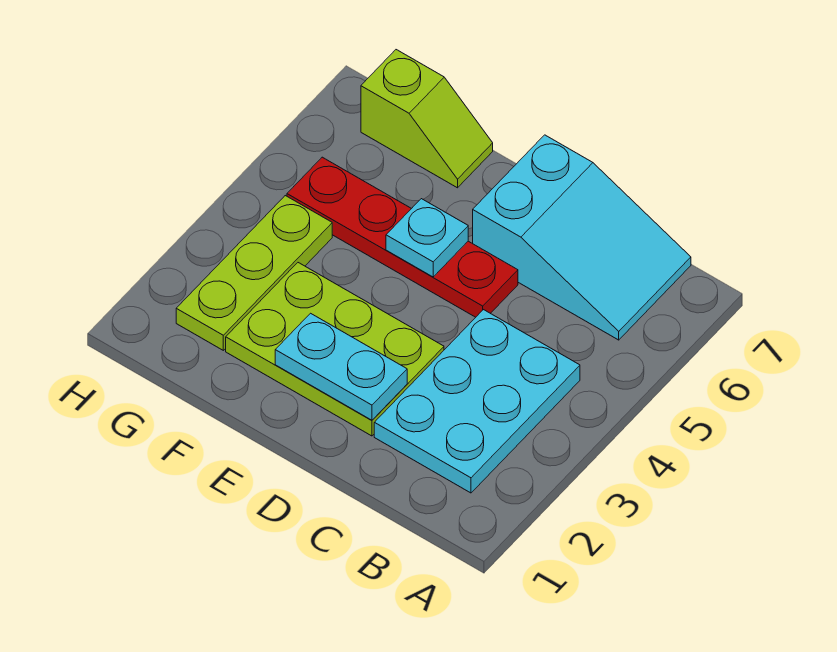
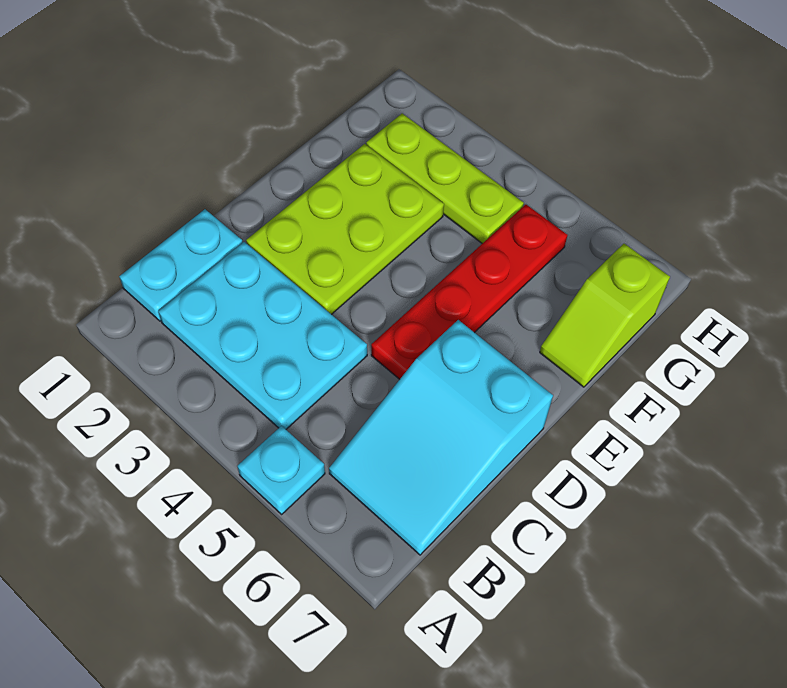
cyan plate D2:E2 level 2 -> cyan plate B1:C1 level 1
cyan plate E5 level 2 -> cyan plate A5 level 1

